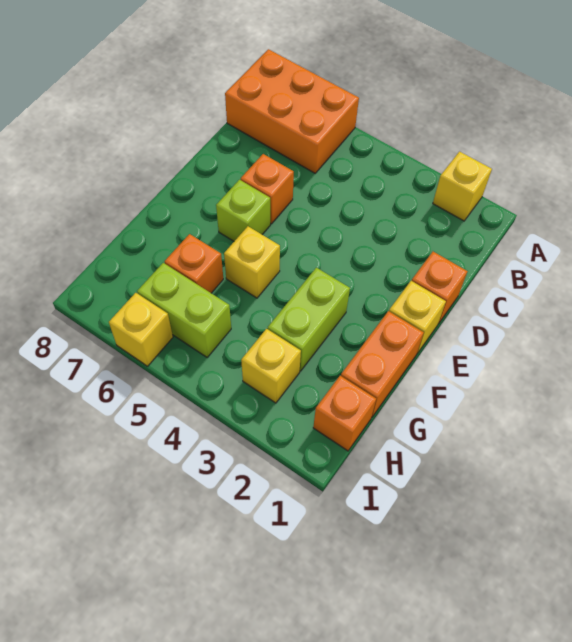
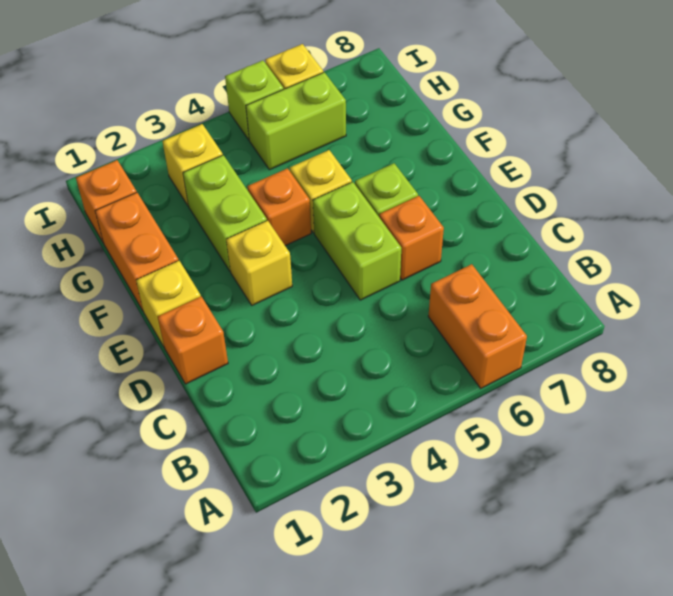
yellow brick A2 level 1 -> yellow brick E3 level 1
orange brick A6:B8 level 1 -> orange brick A6:B6 level 1
none -> lime brick D5:E5 level 1
orange brick G6 level 1 -> orange brick F4 level 1
none -> lime brick I5 level 1

